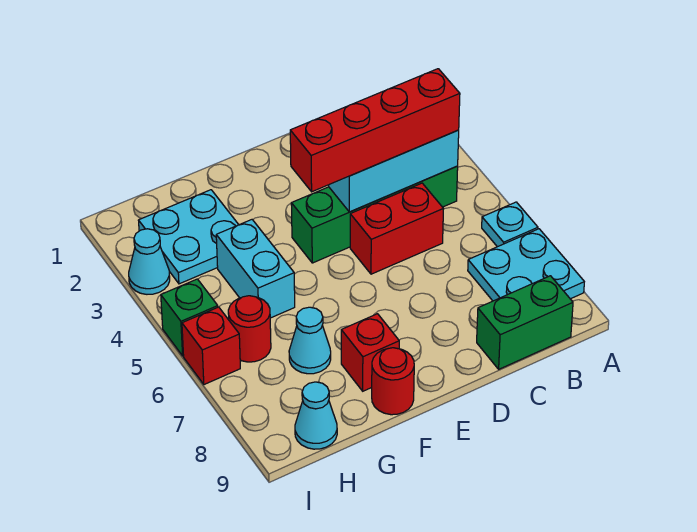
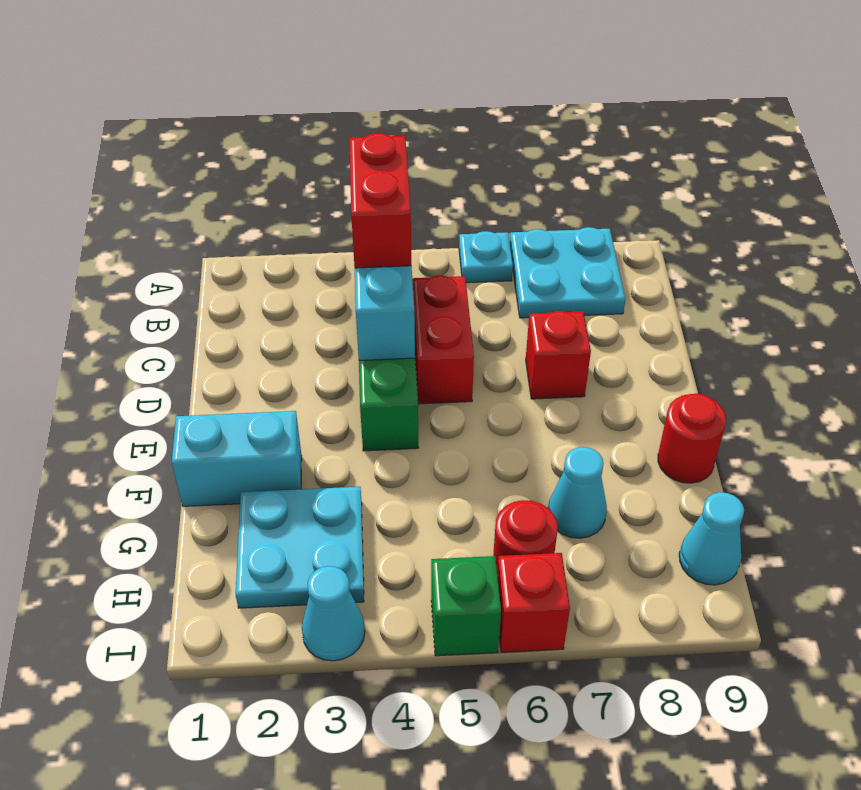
red brick B4:E4 level 3 -> red brick B4:C4 level 3
green brick B9:C9 level 1 -> none
red brick F8 level 1 -> red brick D7 level 1
cyan brick G4:G5 level 1 -> cyan brick F1:F2 level 1

